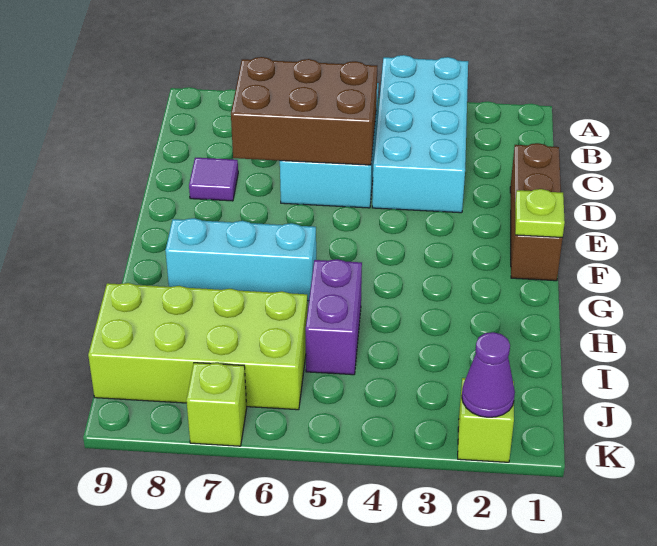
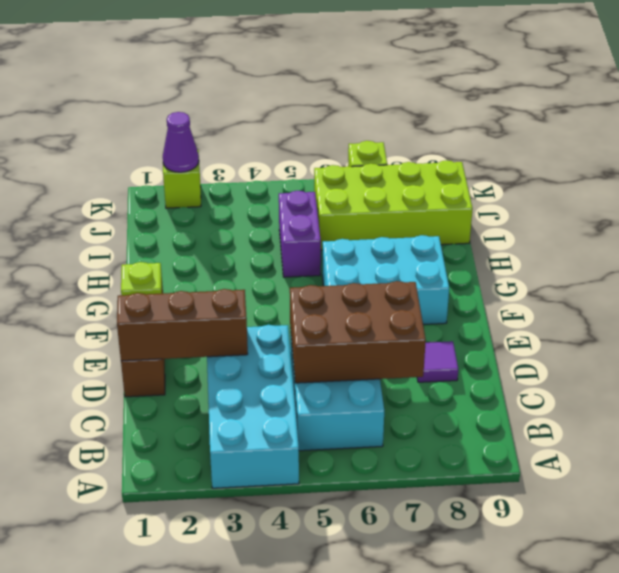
none -> brown brick D1:D3 level 2
cyan brick G6:G8 level 1 -> cyan brick F6:G8 level 1

